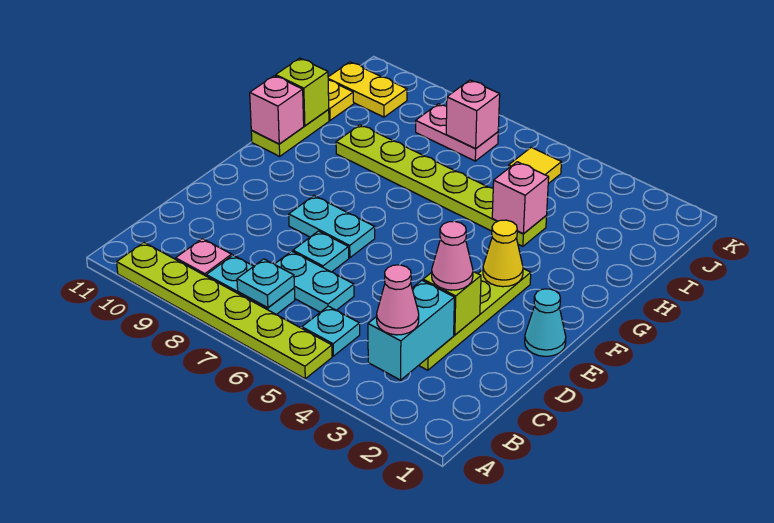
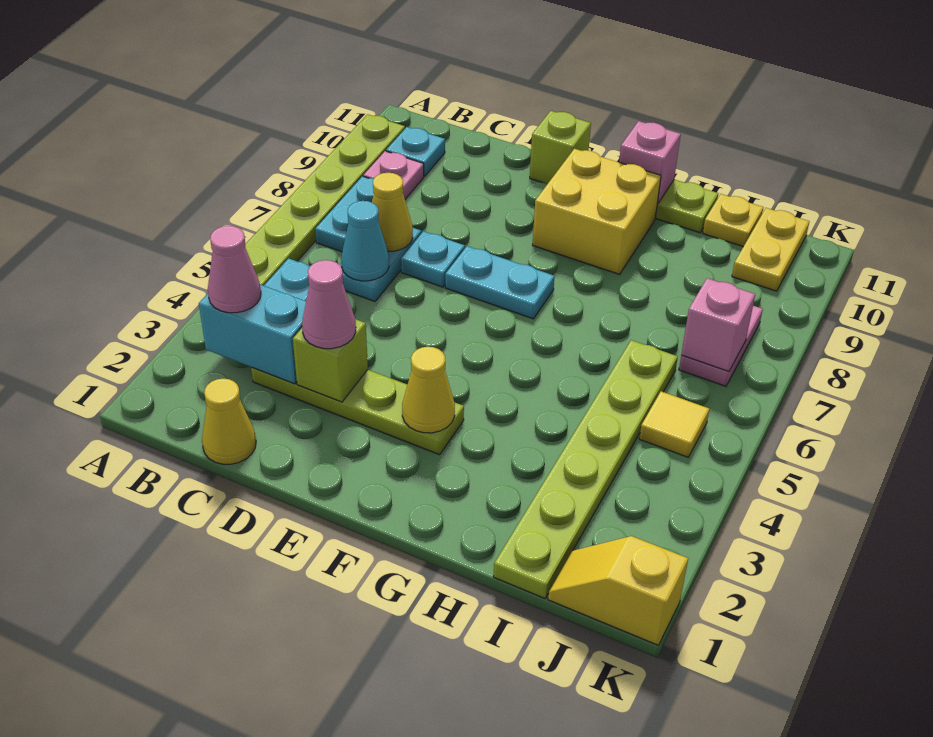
cyan plate B7 level 2 -> cyan plate B10 level 1
none -> yellow cone C1 level 1
none -> yellow cone C7 level 2
cyan cone E1 level 1 -> cyan cone C6 level 2
cyan plate E7:E8 level 1 -> cyan plate E7:F7 level 1
none -> yellow brick F9:G10 level 1
lime plate H4:H9 level 1 -> lime plate I1:I6 level 1
pink brick H4 level 2 -> none
lime brick H11 level 2 -> lime brick E11 level 1
none -> yellow slope J1:K1 level 1 top K

